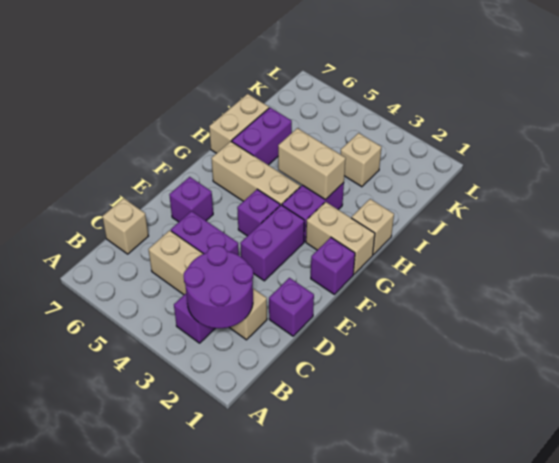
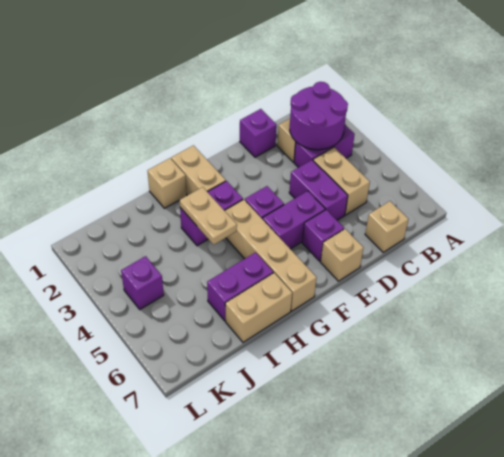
purple brick E3:F3 level 1 -> purple brick E5:F5 level 1
purple brick F1 level 1 -> purple brick K4 level 1
tan brick G4:G6 level 1 -> tan brick G4:G7 level 1
tan brick H3:H4 level 2 -> tan plate H3:H4 level 2
tan brick J3 level 1 -> tan brick E7 level 1

